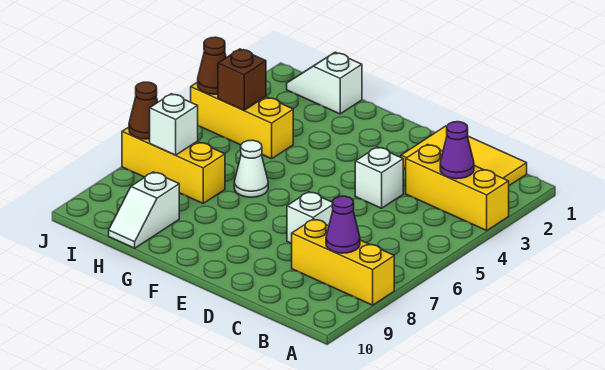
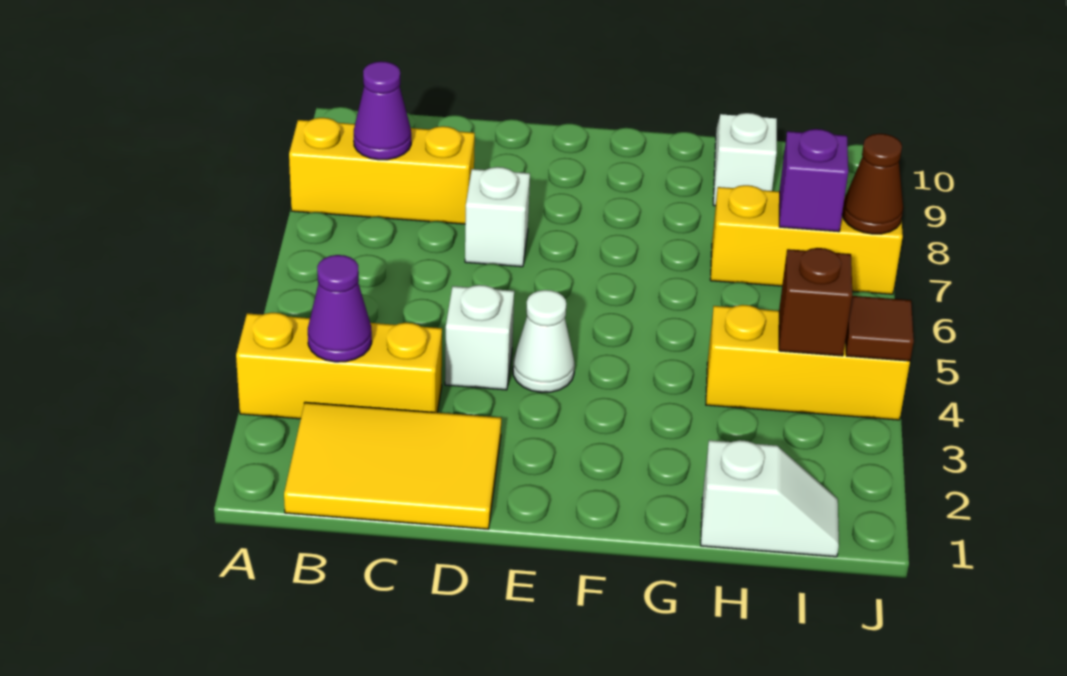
white cone G6 level 1 -> white cone E4 level 1
white brick I7 level 2 -> purple brick I7 level 2
brown cone J4 level 2 -> brown tile J4 level 2

